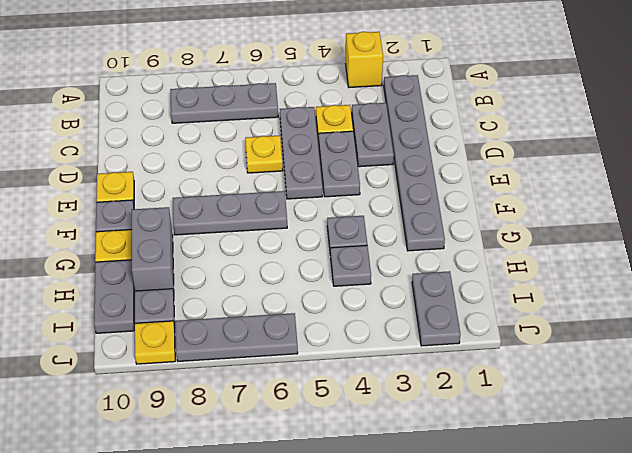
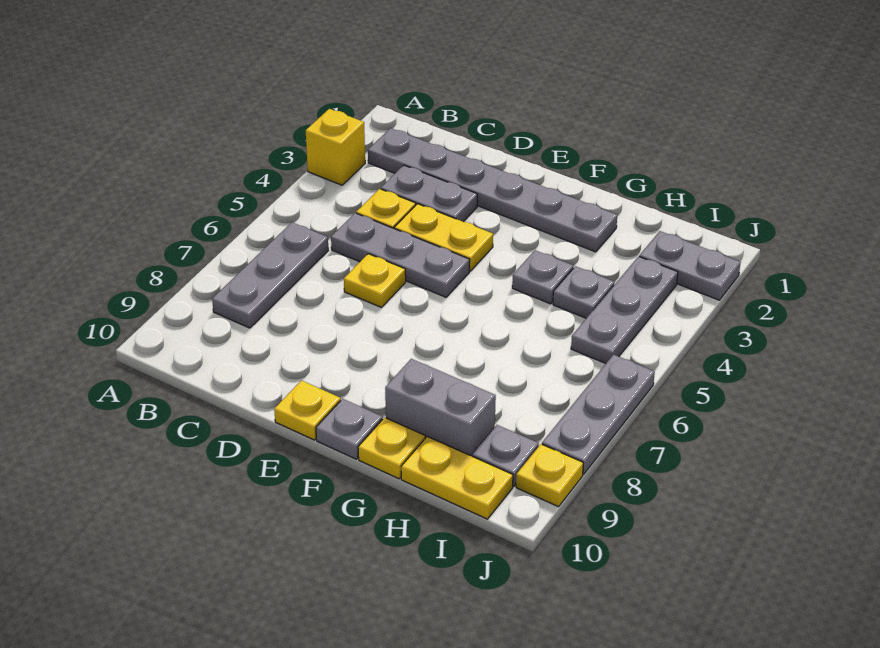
grey plate D4:E4 level 1 -> yellow plate D4:E4 level 1
grey plate F6:F8 level 1 -> grey plate I3:I5 level 1
grey plate H10:I10 level 1 -> yellow plate H10:I10 level 1

